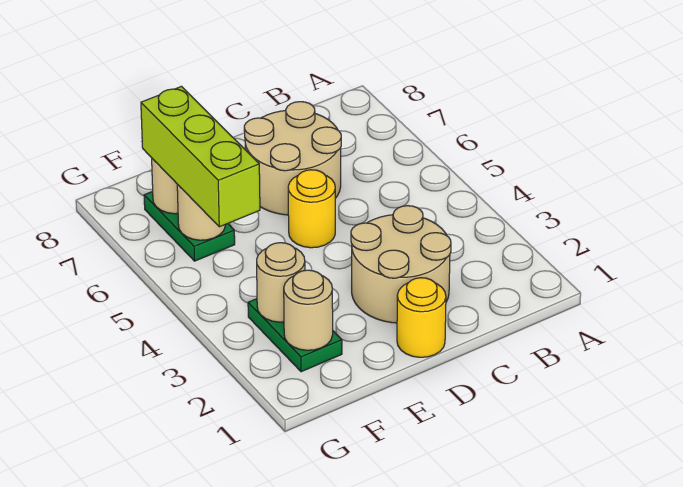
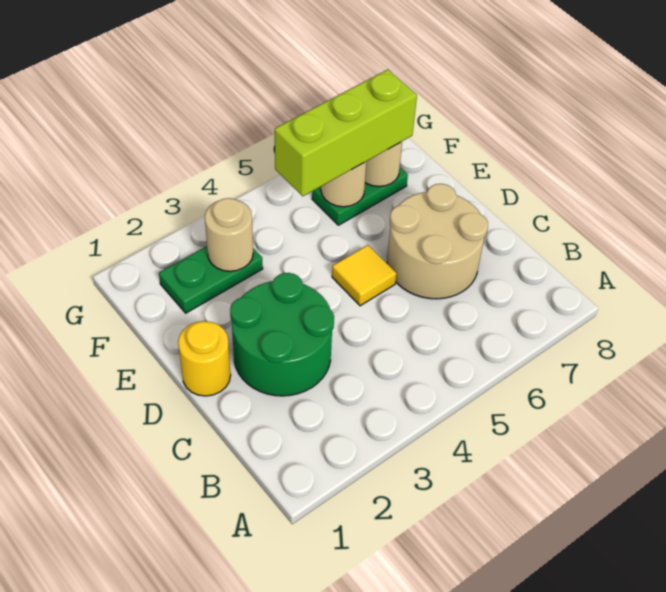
tan round brick C2:D3 level 1 -> green round brick C2:D3 level 1
yellow round brick D5 level 1 -> yellow tile D5 level 1
tan round brick F2 level 2 -> none

